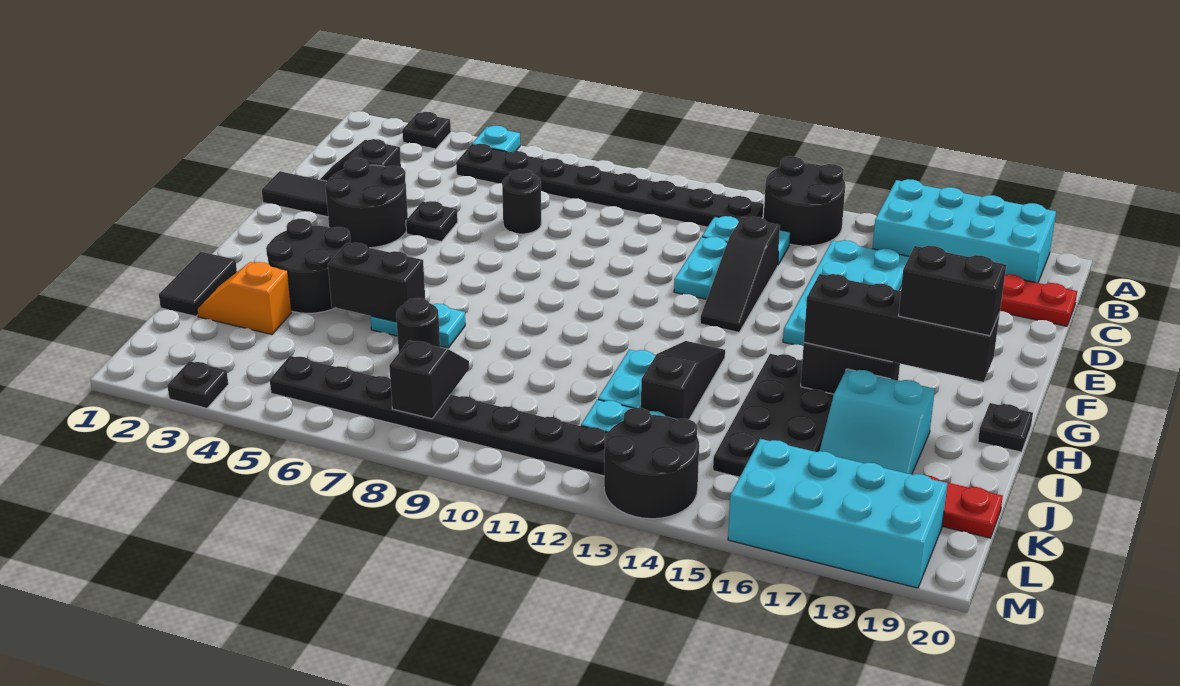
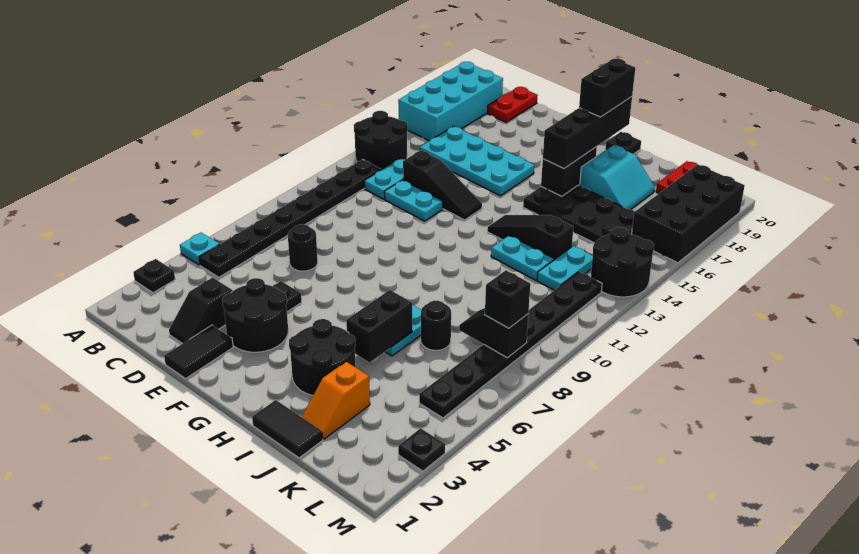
none -> black brick L8 level 3
cyan brick L16:M19 level 1 -> black brick L16:M19 level 1

